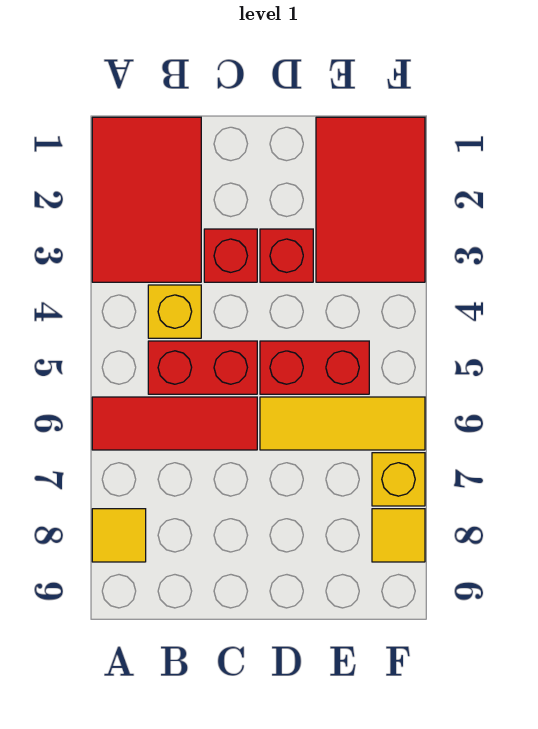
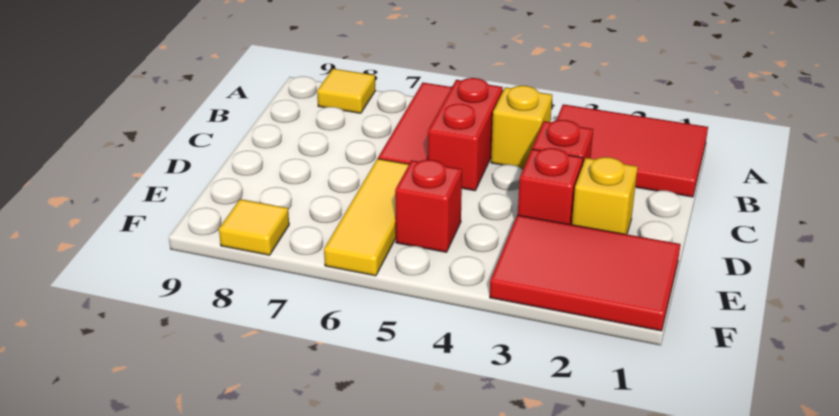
red brick D5:E5 level 1 -> red brick E5 level 1
yellow brick F7 level 1 -> yellow brick D2 level 1

